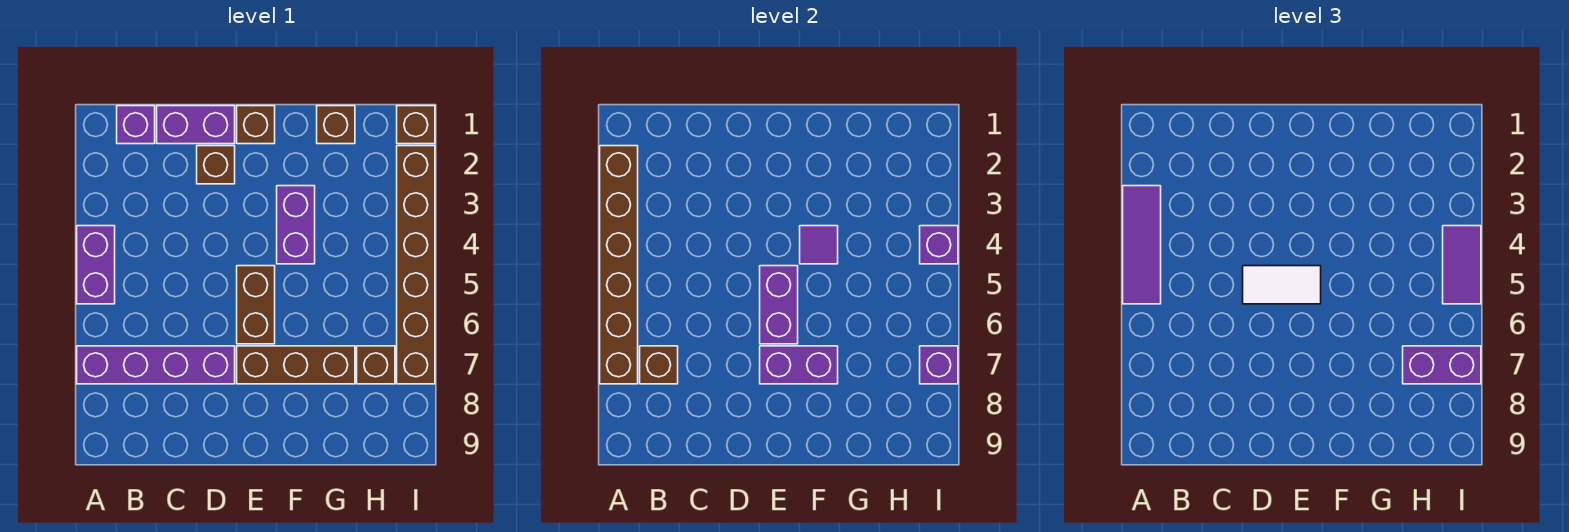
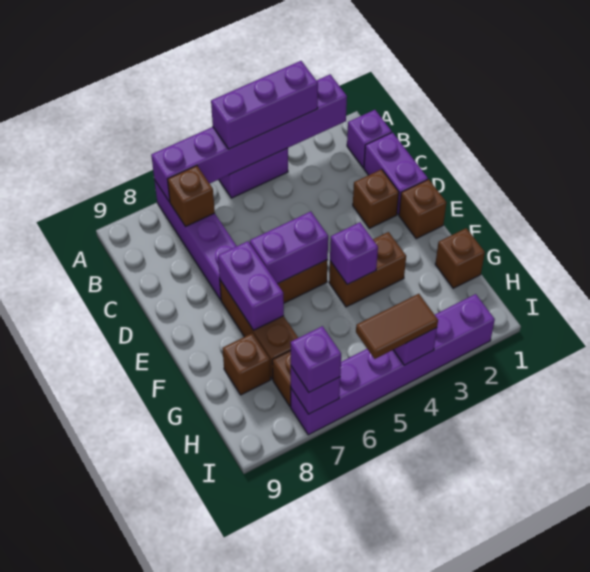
brown brick A2:A7 level 2 -> purple brick A2:A7 level 2
purple tile A3:A5 level 3 -> purple brick A3:A5 level 3
white tile D5:E5 level 3 -> none
purple brick F3:F4 level 1 -> brown brick F3:F4 level 1
purple tile F4 level 2 -> purple brick F4 level 2
purple brick H7:I7 level 3 -> purple brick I7 level 3
brown brick I1 level 1 -> brown brick G8 level 1
brown brick I2:I7 level 1 -> purple brick I2:I7 level 1
purple tile I4:I5 level 3 -> brown tile I4:I5 level 3

